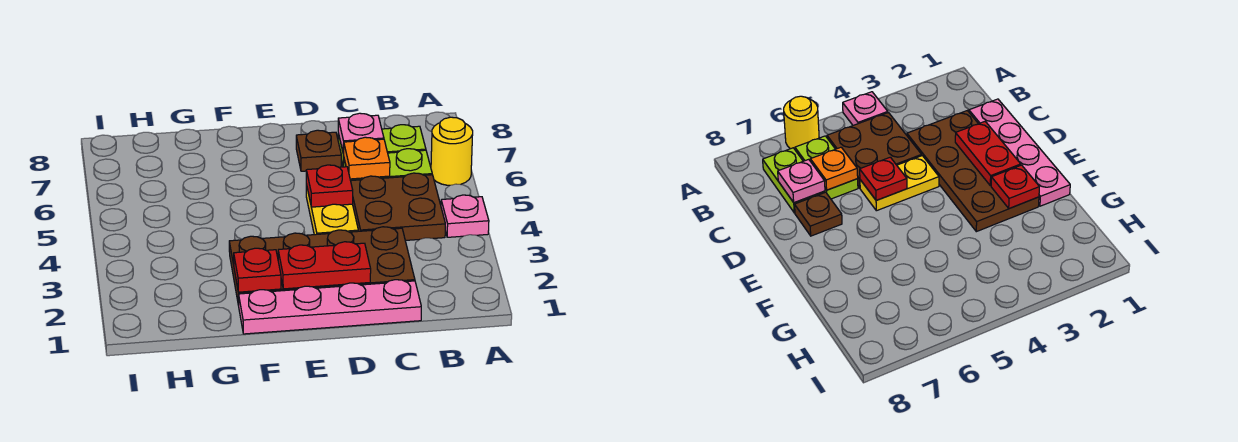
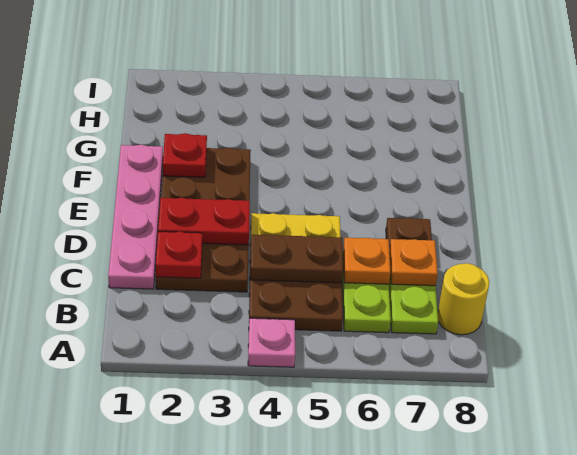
yellow round brick A6 level 1 -> yellow round brick B8 level 1
none -> brown plate C4:C5 level 2
pink plate C7 level 2 -> orange plate C7 level 2
red plate D2:E2 level 2 -> red plate D2:D3 level 2
red plate D5 level 2 -> red plate C2 level 2

